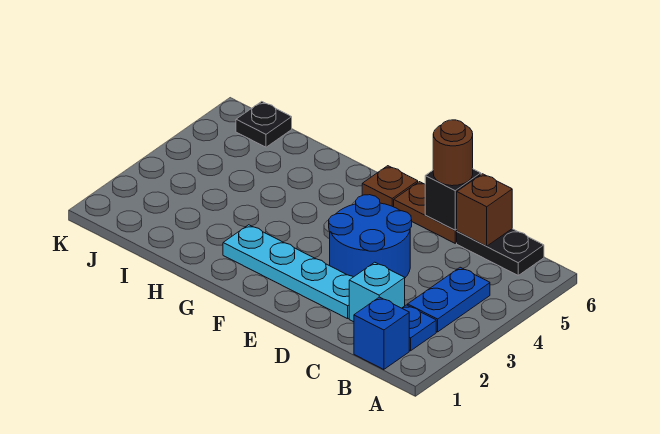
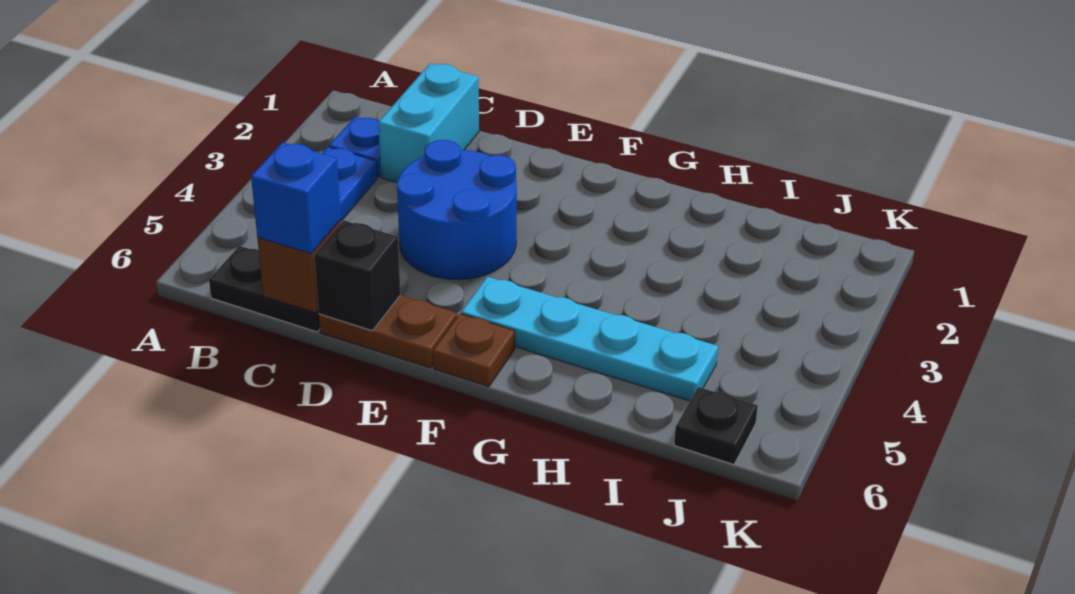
blue brick B1 level 1 -> blue brick C6 level 3
cyan brick C2 level 1 -> cyan brick C1:C2 level 1
cyan plate D2:G2 level 1 -> cyan plate F5:I5 level 1
brown round brick D6 level 3 -> none

